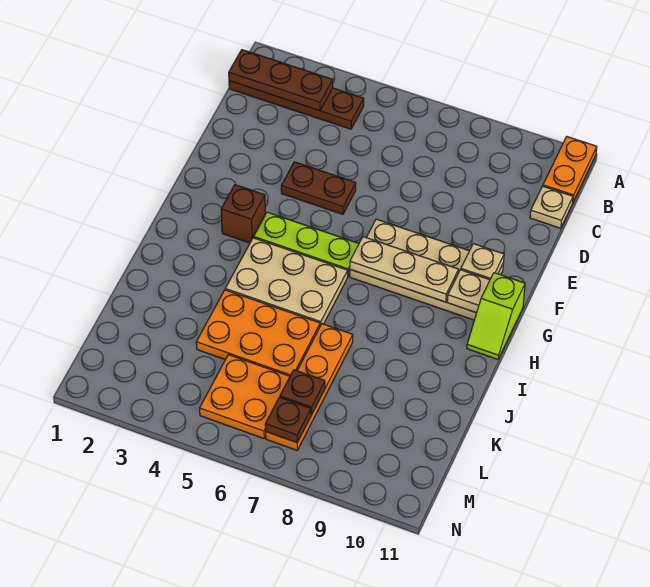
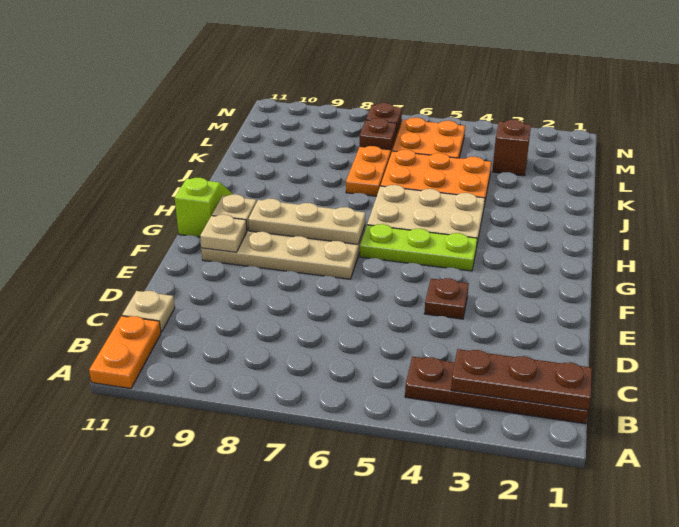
brown plate E4:E5 level 1 -> brown plate E4 level 1
brown brick G3 level 1 -> brown brick L3 level 1

